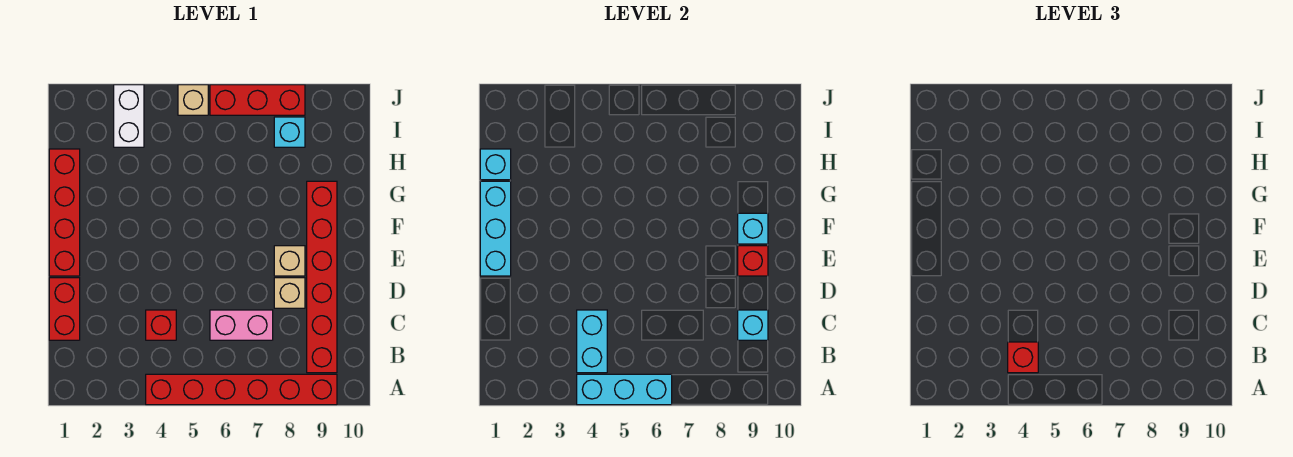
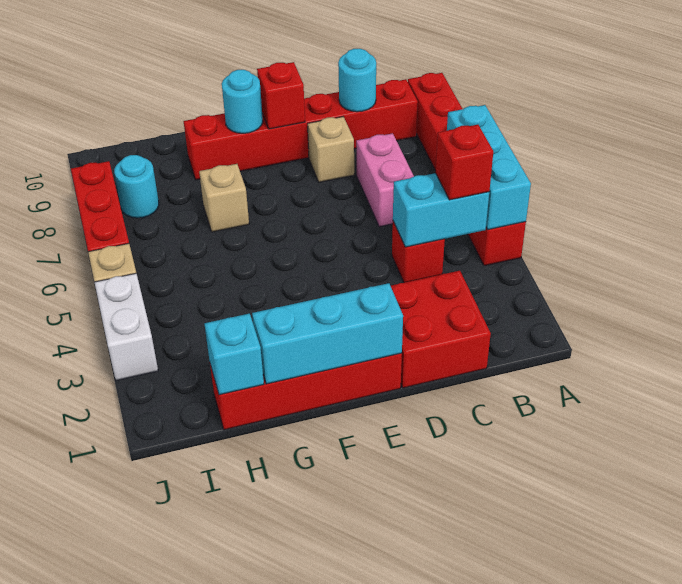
red brick C1:D1 level 1 -> red brick C1:D2 level 1
cyan brick C9 level 2 -> cyan round brick C9 level 2
tan brick E8 level 1 -> tan brick G7 level 1
cyan brick F9 level 2 -> cyan round brick F9 level 2
white brick I3:J3 level 1 -> white brick J3:J4 level 1
cyan brick I8 level 1 -> cyan round brick I8 level 1

